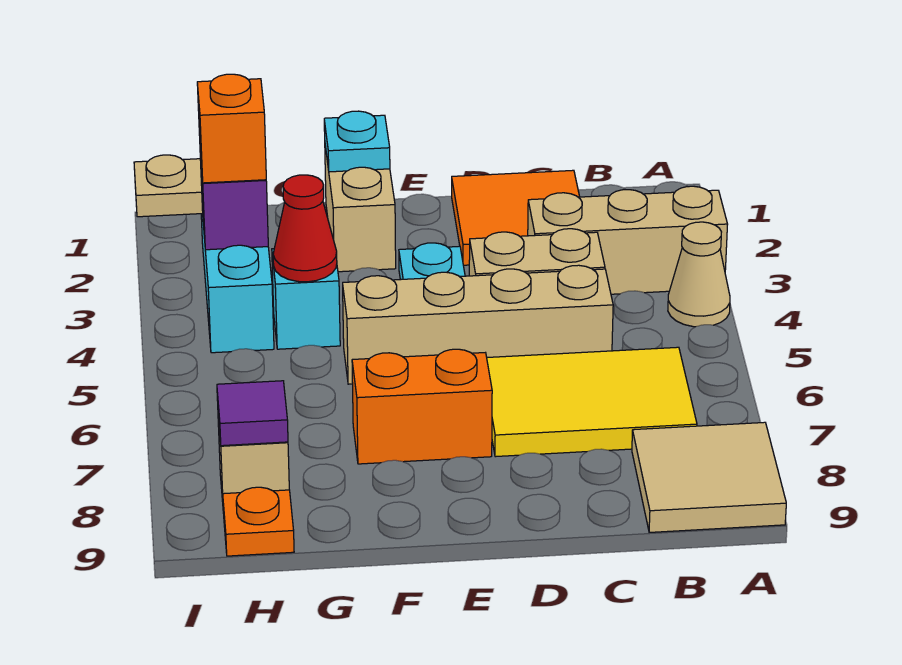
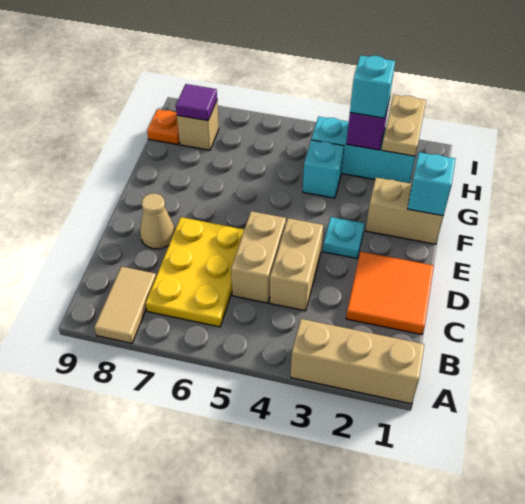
tan brick A3:C3 level 1 -> tan brick A1:A3 level 1
tan cone A4 level 1 -> tan cone D8 level 1
tan tile A8:B9 level 1 -> tan tile A8:B8 level 1
yellow tile B6:D7 level 1 -> yellow plate B6:D7 level 1
tan brick C5:F5 level 1 -> tan brick C5:D5 level 1
orange brick E7:F7 level 1 -> none
cyan plate F1 level 2 -> cyan brick F1 level 2
red cone G4 level 2 -> none
orange brick H3 level 3 -> cyan brick H3 level 3

